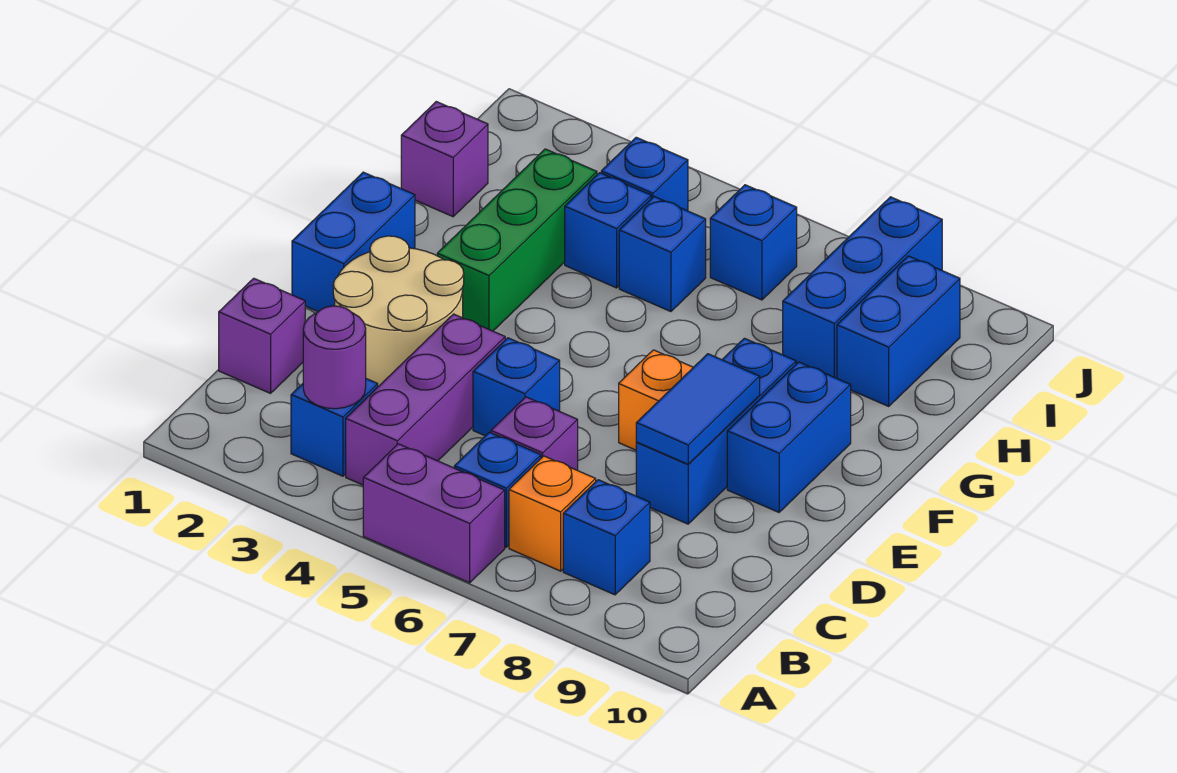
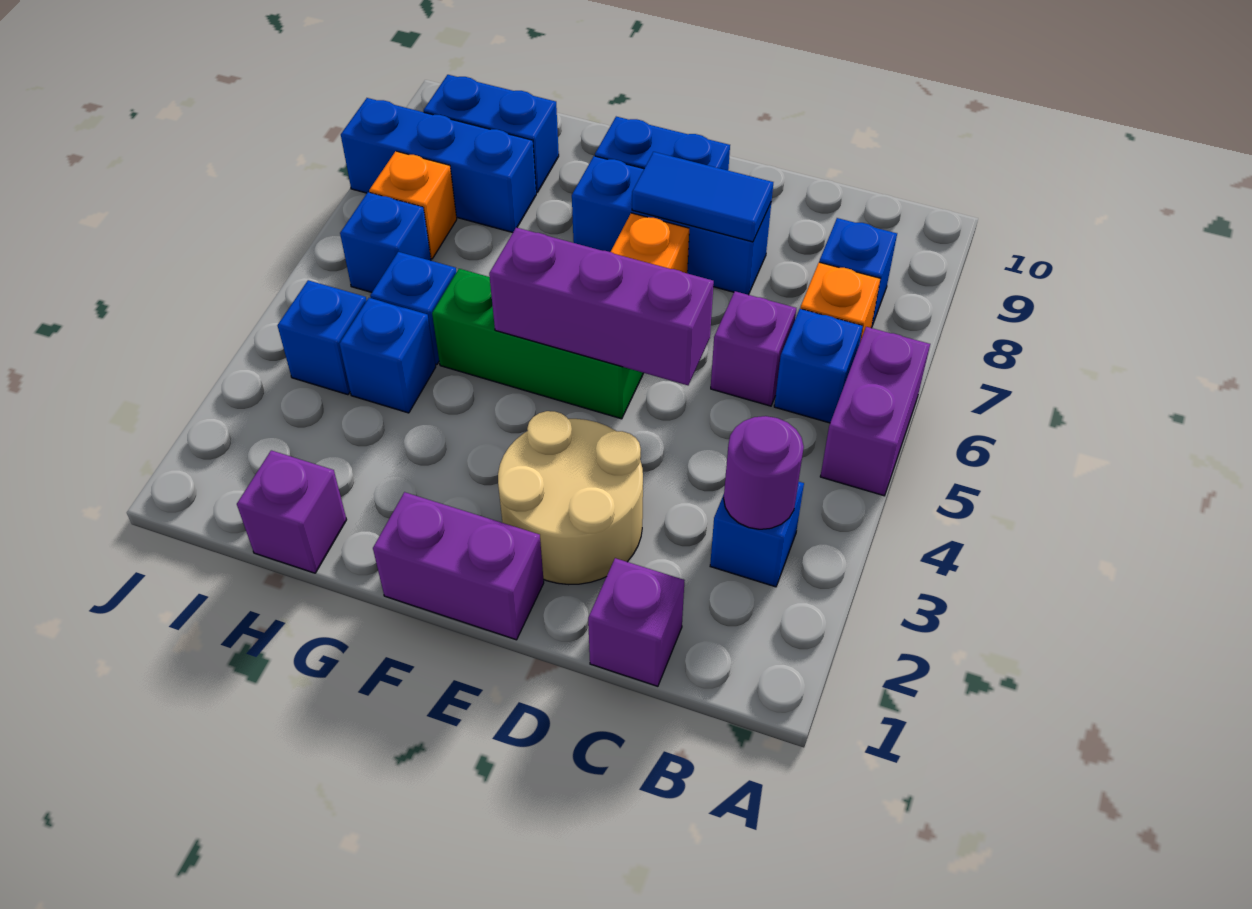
purple brick B4:D4 level 1 -> purple brick D5:F5 level 2
blue brick D5 level 1 -> none
blue brick E1:F1 level 1 -> purple brick E1:F1 level 1
green brick F3:H3 level 1 -> green brick E5:G5 level 1
none -> orange brick I7 level 1

